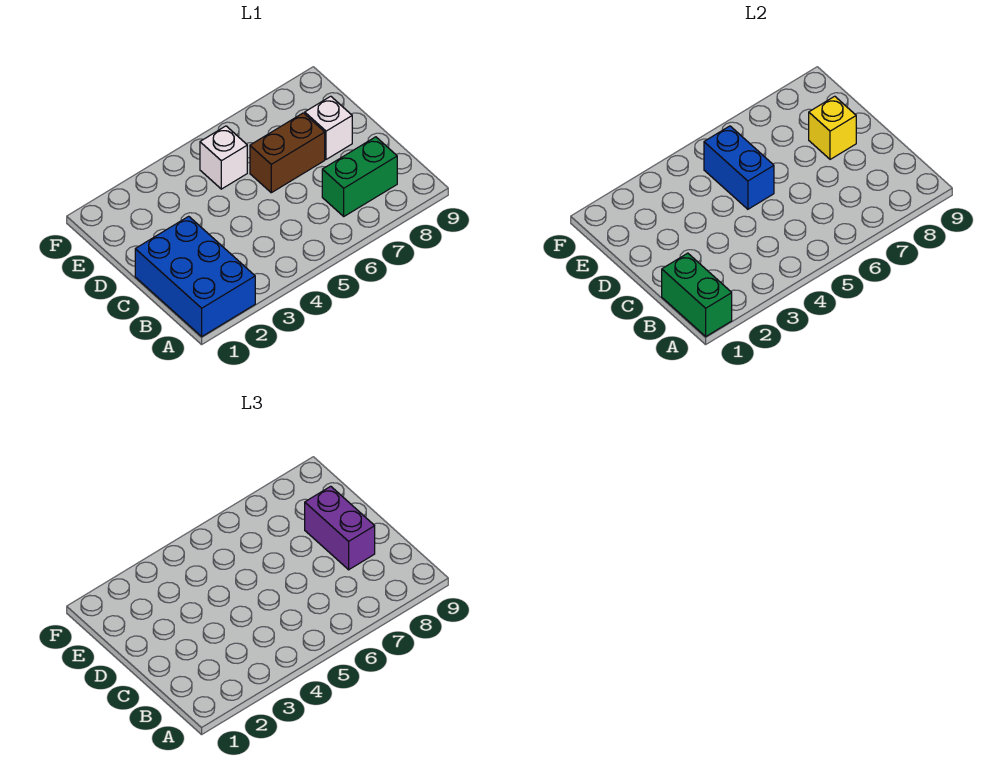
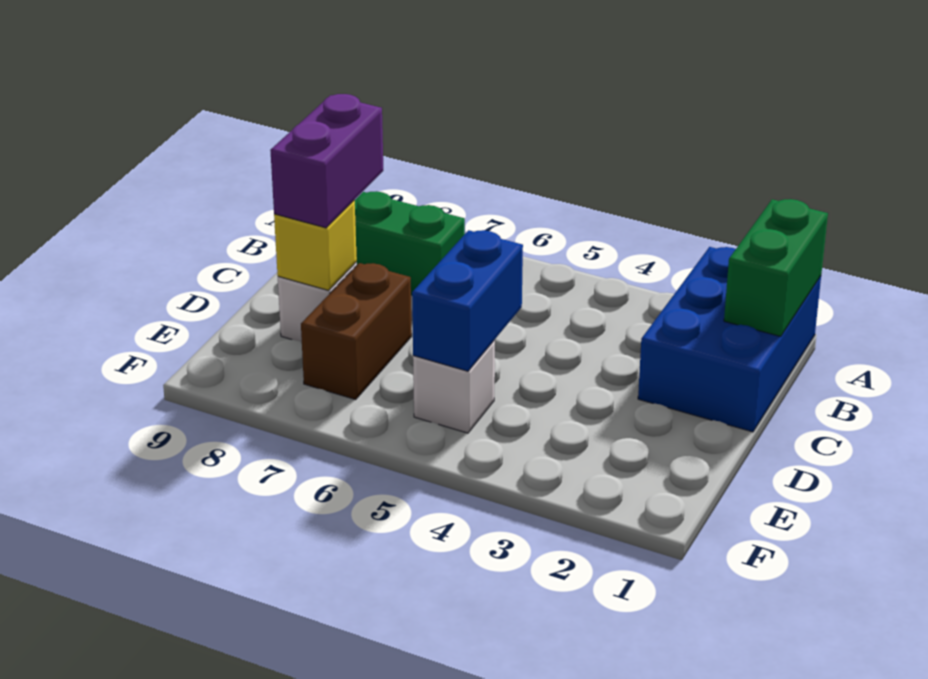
brown brick D6:D7 level 1 -> brown brick D7:E7 level 1

